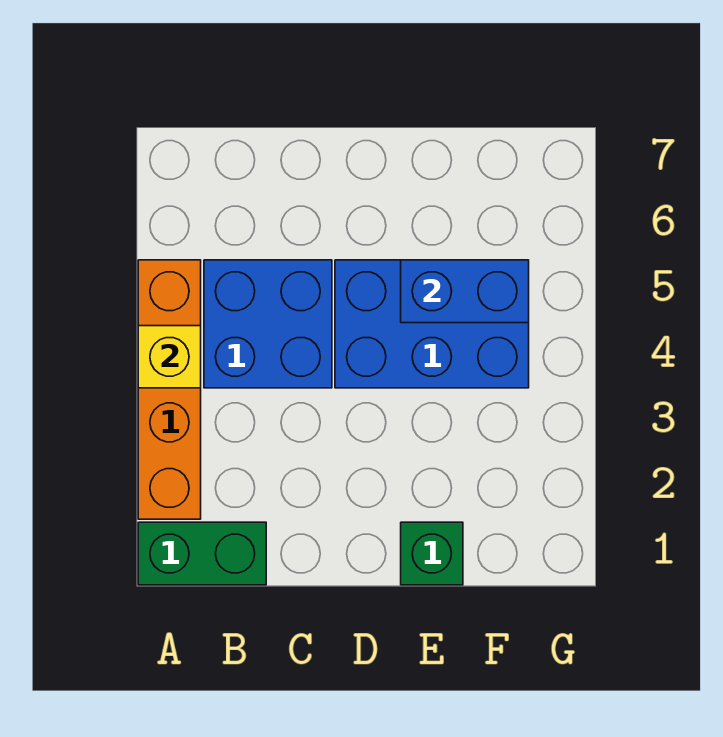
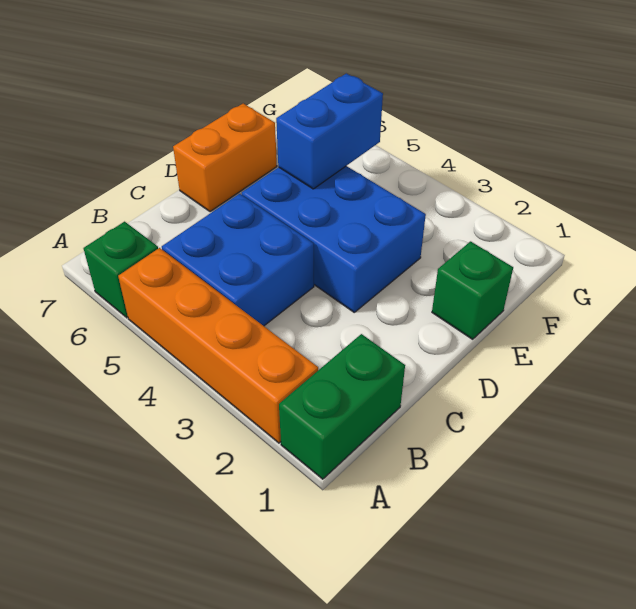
yellow brick A4 level 2 -> none
none -> green brick A6 level 1
blue brick D4:F5 level 1 -> blue brick D3:E5 level 1
none -> orange brick D7:E7 level 1

